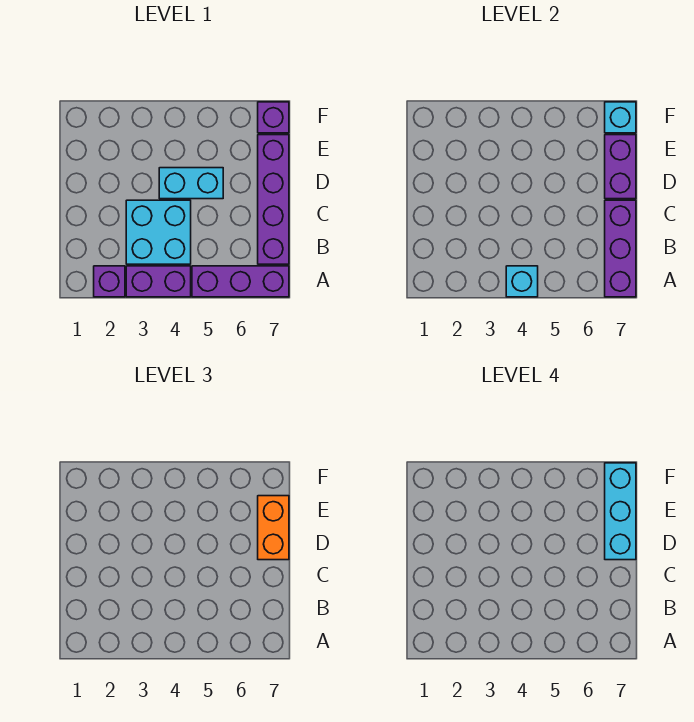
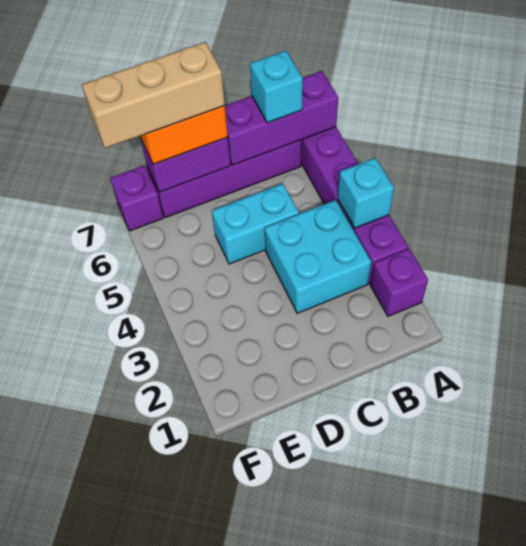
cyan brick D4:D5 level 1 -> cyan brick C5:D5 level 1
cyan brick D7:F7 level 4 -> tan brick D7:F7 level 4
cyan brick F7 level 2 -> cyan brick B7 level 3

